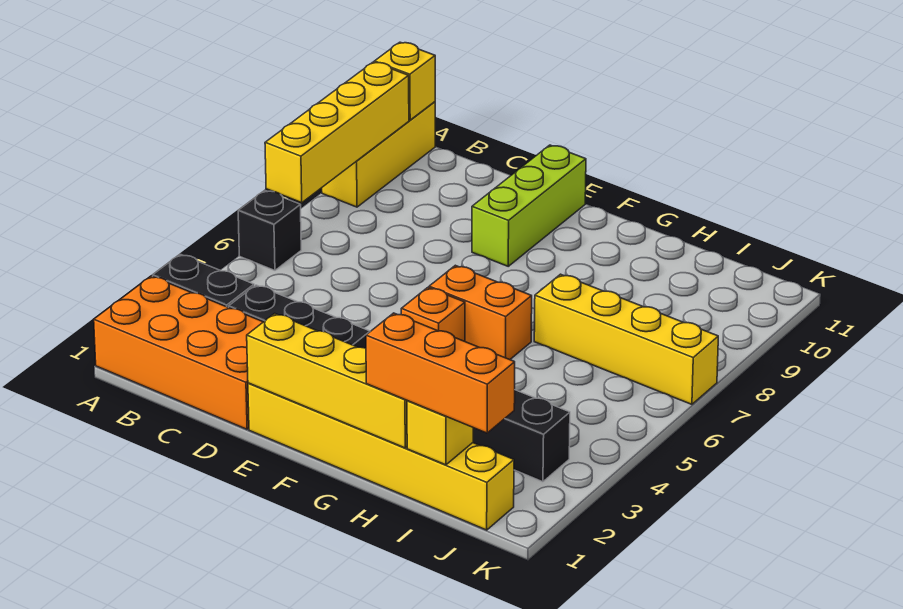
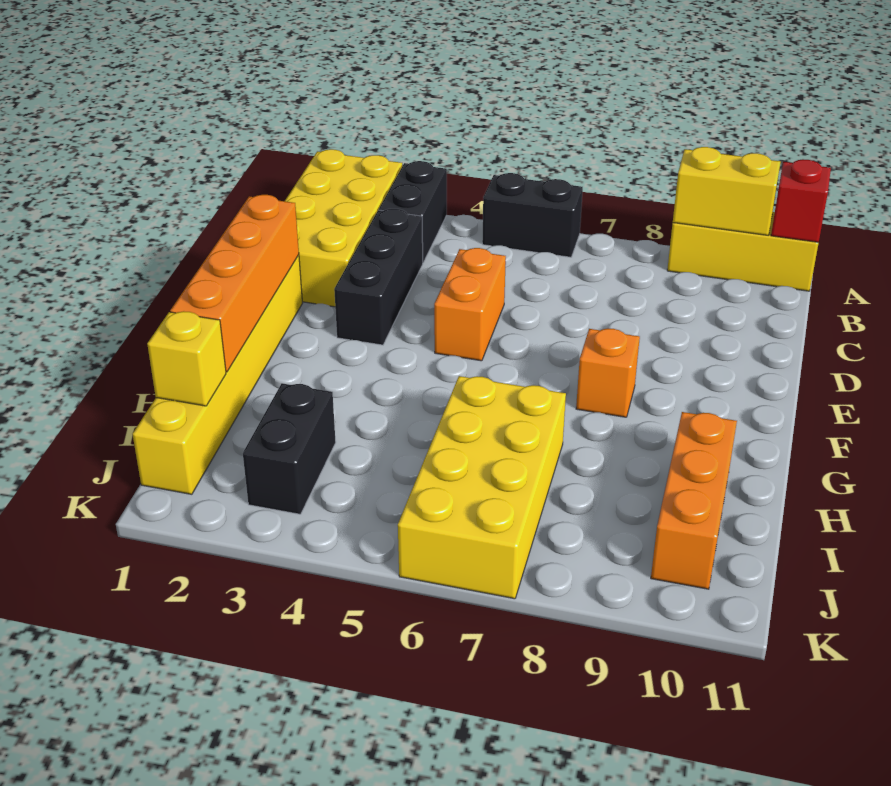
orange brick A1:D2 level 1 -> yellow brick A1:D2 level 1
black brick A6 level 1 -> black brick A5:A6 level 1
yellow brick A7:A10 level 2 -> yellow brick A9:A10 level 2
yellow brick A11 level 2 -> red brick A11 level 2
yellow brick E1:H1 level 2 -> orange brick E1:H1 level 2
lime brick E9:E11 level 1 -> none
orange brick F5 level 1 -> orange brick F8 level 1
orange brick F6:G6 level 1 -> orange brick D5:E5 level 1
orange brick H1:J1 level 3 -> orange brick H10:J10 level 1
yellow brick H7:K7 level 1 -> yellow brick H6:K7 level 1

